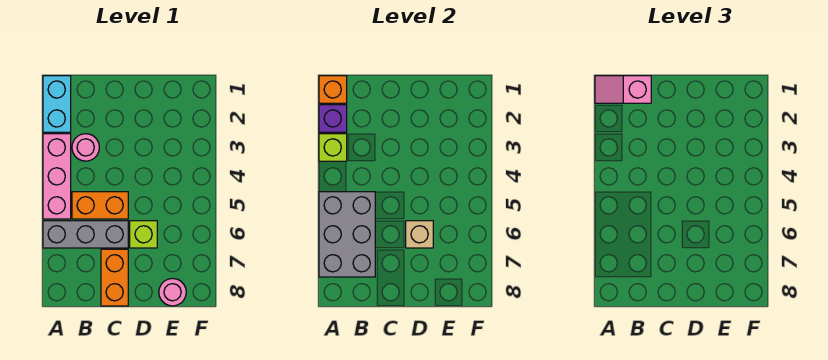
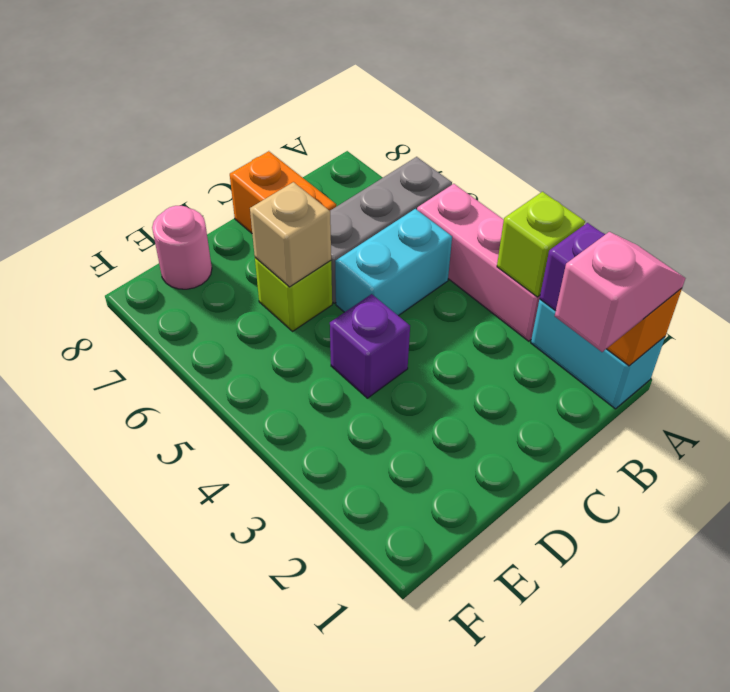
grey brick A5:B7 level 2 -> none
pink round brick B3 level 1 -> none
orange brick B5:C5 level 1 -> cyan brick B5:C5 level 1
none -> purple brick D4 level 1

